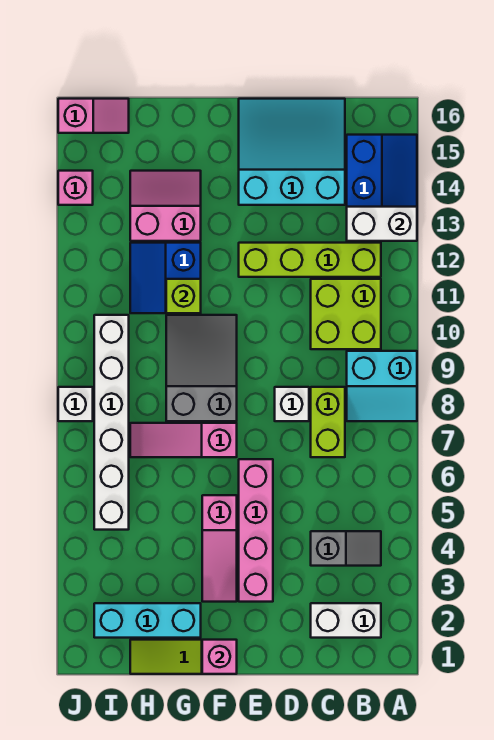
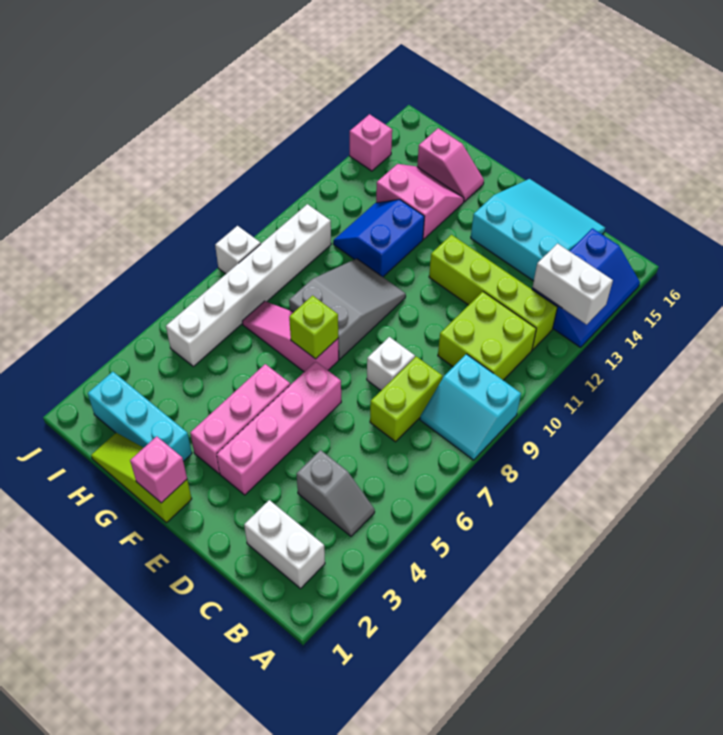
pink slope F3:F5 level 1 top 5 -> pink brick F3:F5 level 1
lime brick G11 level 2 -> lime brick F7 level 2
pink slope I16:J16 level 1 top J -> pink slope G15:H15 level 1 top H

